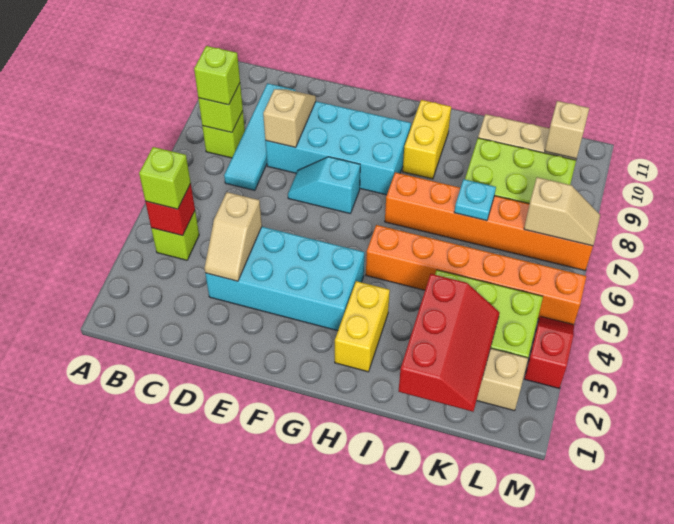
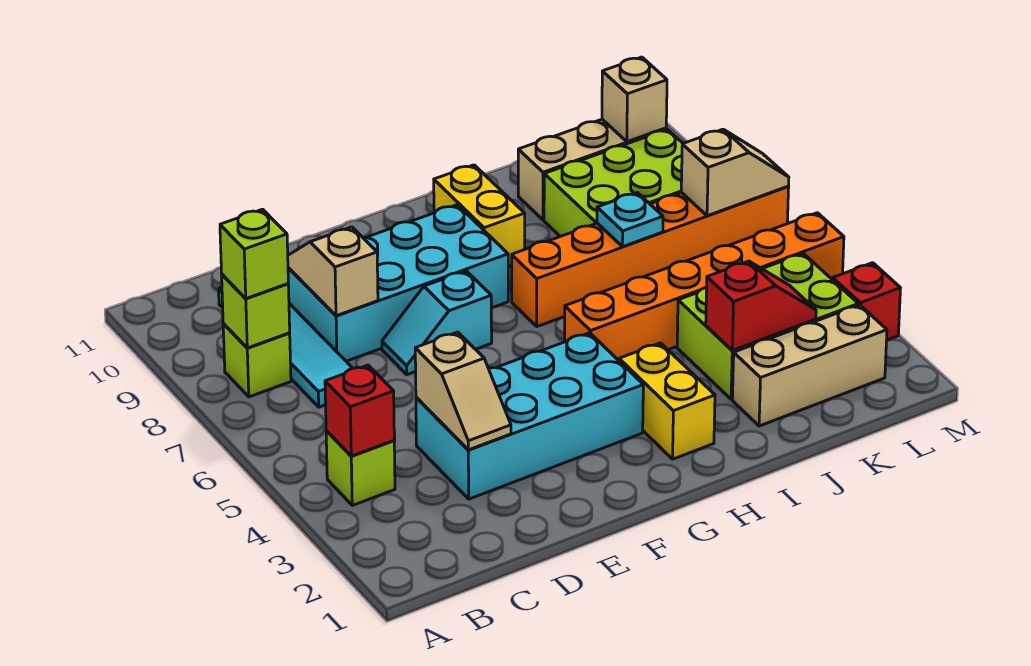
lime brick B4 level 3 -> none
red slope J1:K3 level 2 top J -> red slope J3:K3 level 2 top J

